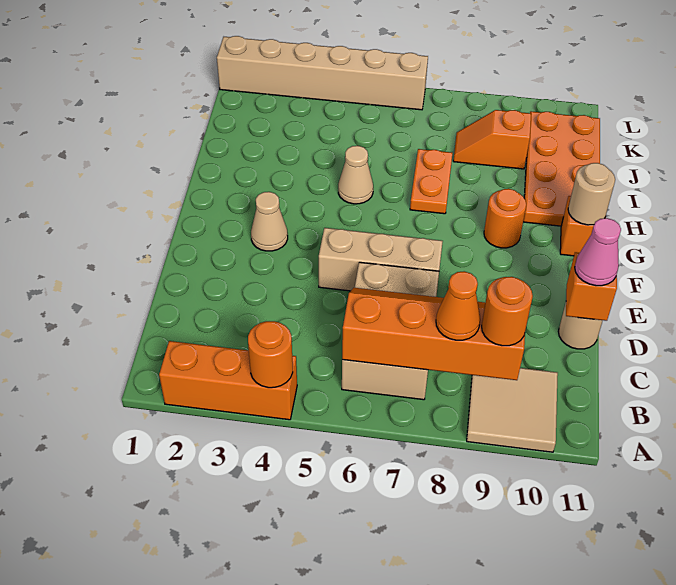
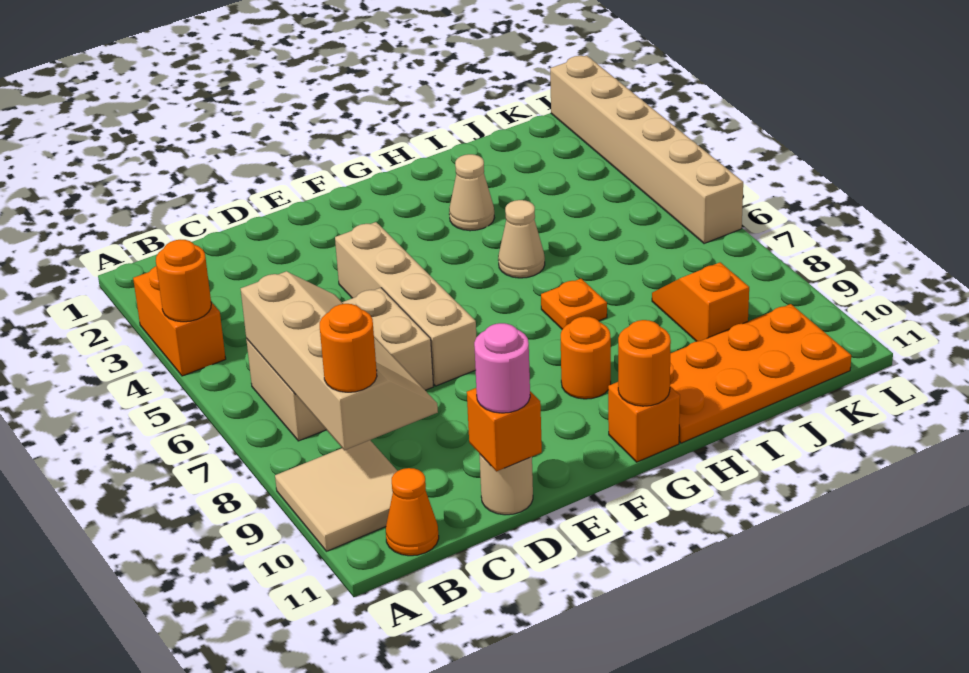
orange brick A2:A4 level 1 -> orange brick A3:A4 level 1
orange slope B6:C9 level 2 top B -> tan slope B6:C9 level 2 top B
orange cone B8 level 3 -> orange cone B11 level 1
pink cone D11 level 3 -> pink round brick D11 level 3
tan brick E5:E7 level 1 -> tan brick E4:E7 level 1
tan cone F3 level 1 -> tan cone H3 level 1
tan round brick G11 level 2 -> orange round brick G11 level 2
orange plate H7:I7 level 1 -> orange plate H7 level 1

